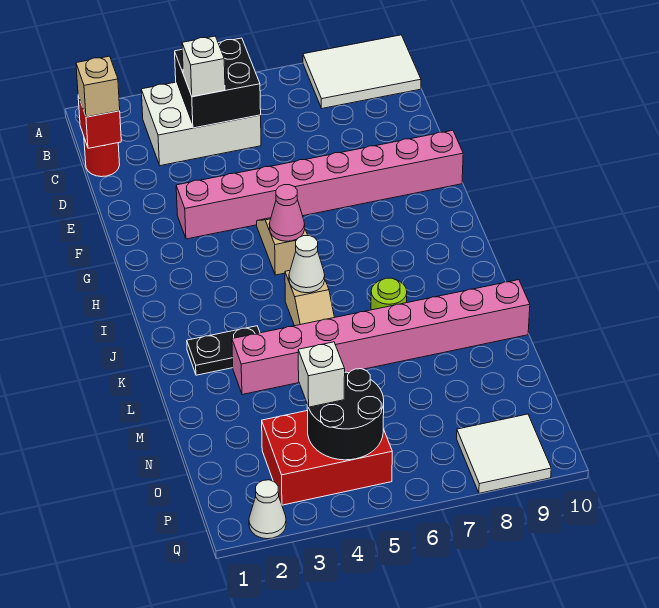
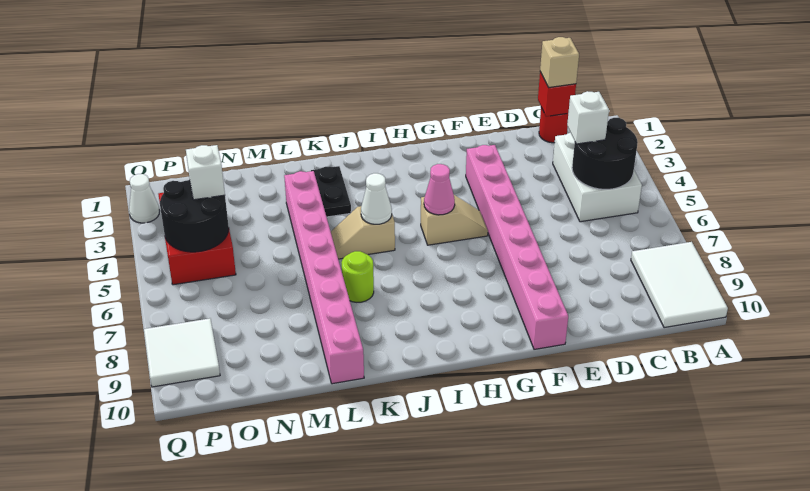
black brick B4:C5 level 2 -> black round brick B4:C5 level 2

